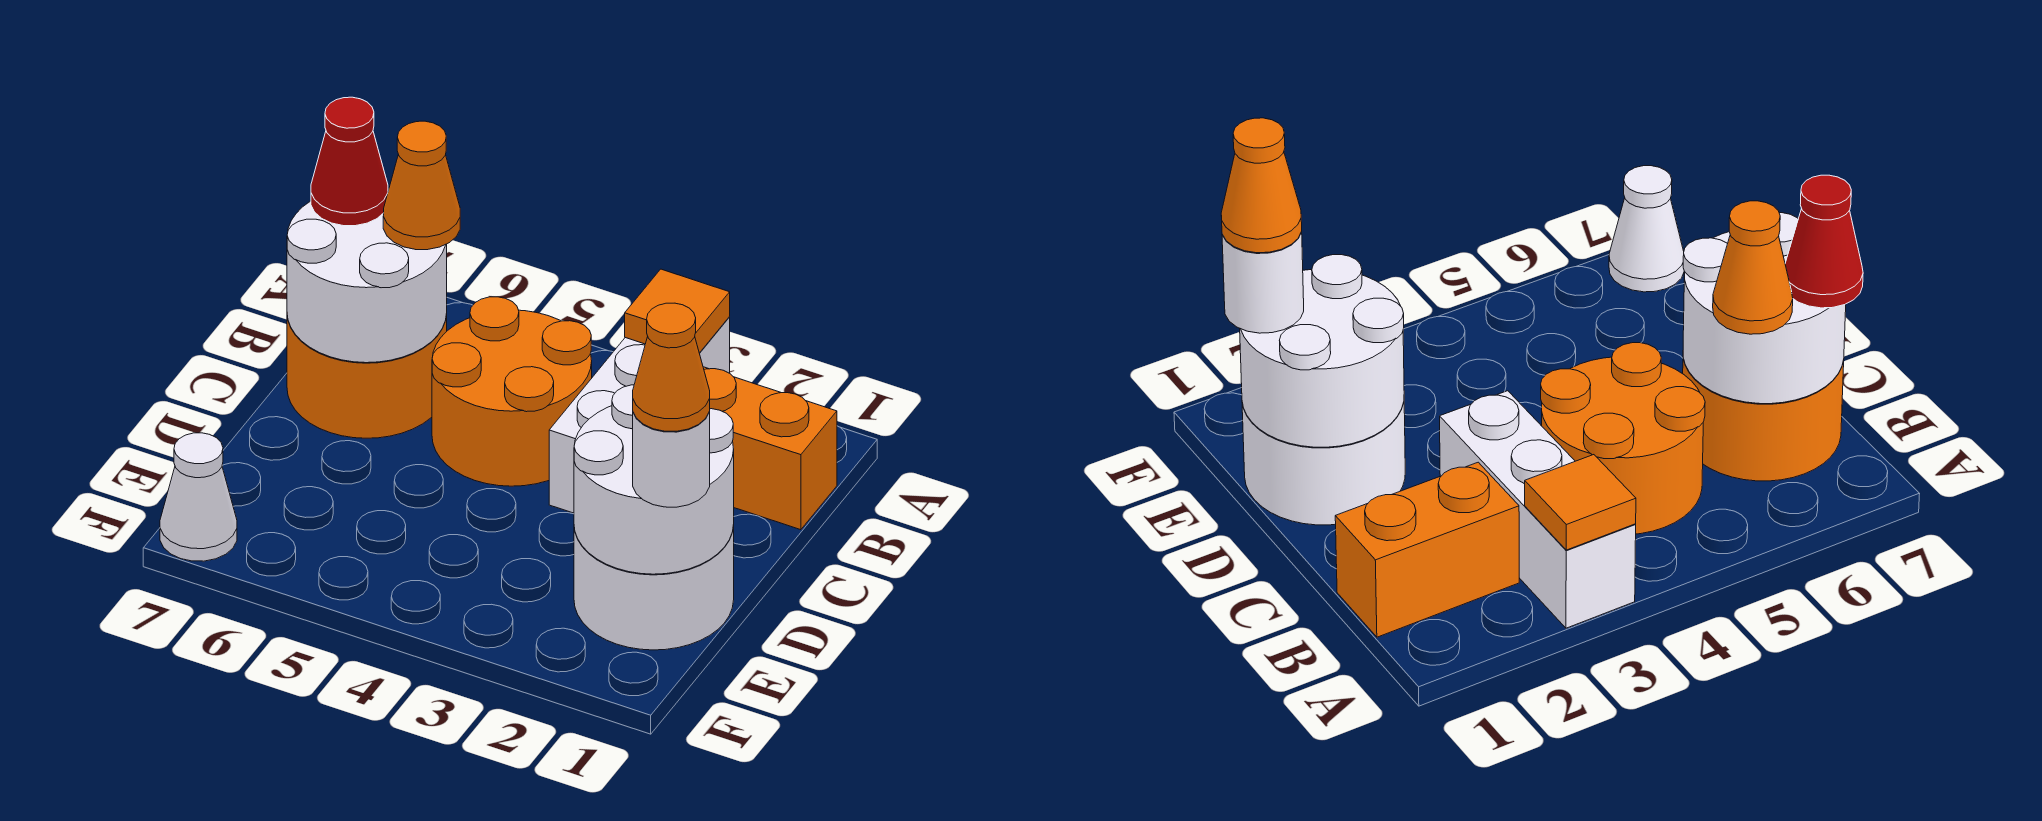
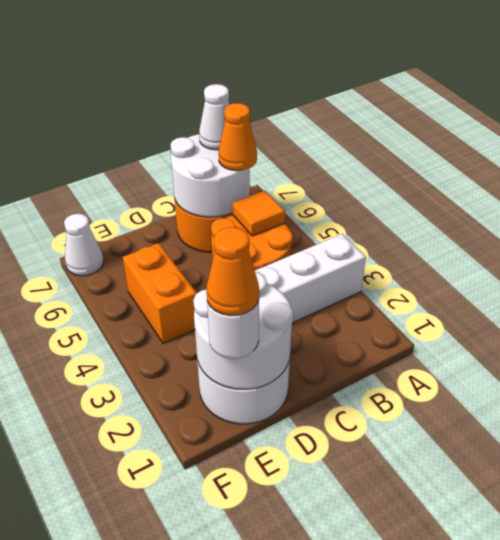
orange tile A3 level 2 -> orange tile B5 level 2
orange brick B1:B2 level 1 -> orange brick E4:E5 level 1
red cone B7 level 3 -> white cone B7 level 3

